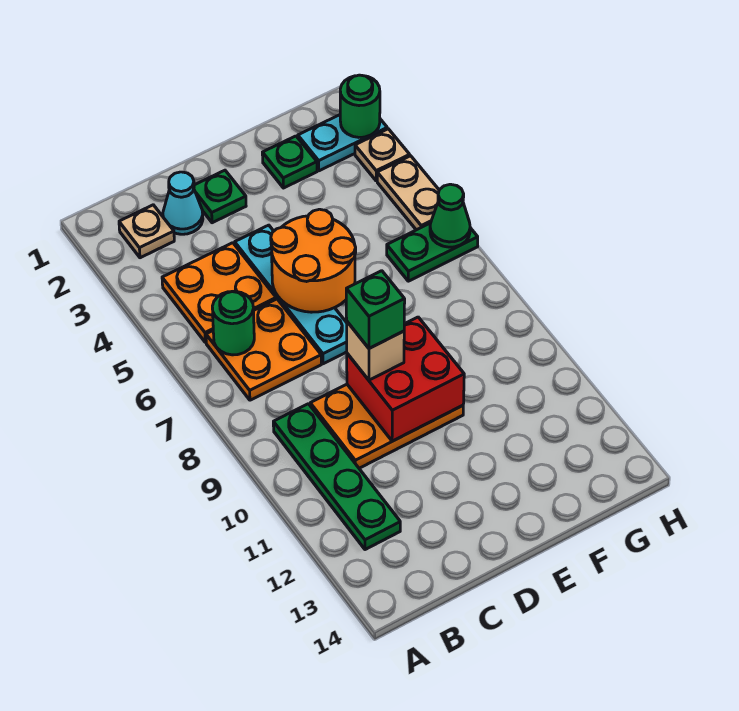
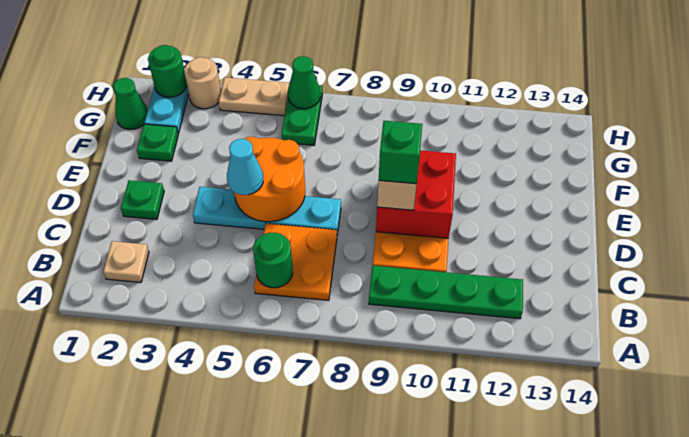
orange plate B4:C5 level 1 -> none
cyan cone C2 level 1 -> cyan cone D5 level 3
none -> green cone G1 level 1
tan plate H3 level 1 -> tan round brick H3 level 1

